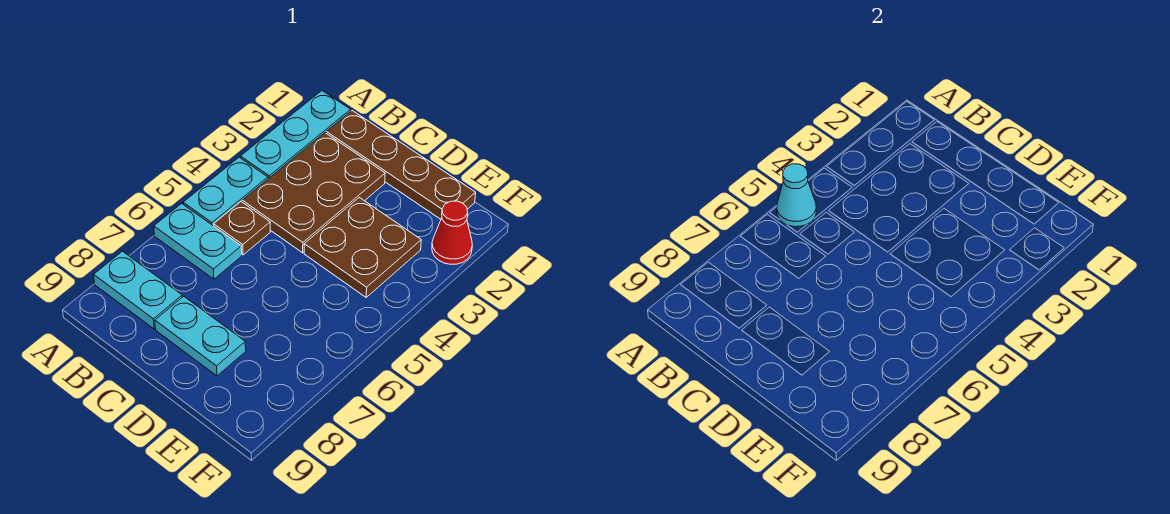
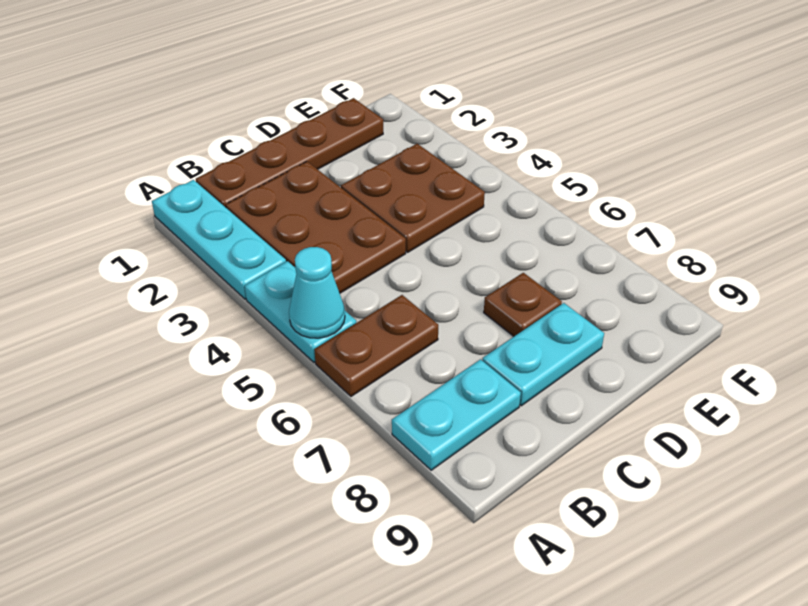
cyan plate A6:B6 level 1 -> brown plate A6:B6 level 1
brown plate B5 level 1 -> brown plate D7 level 1
red cone F2 level 1 -> none

